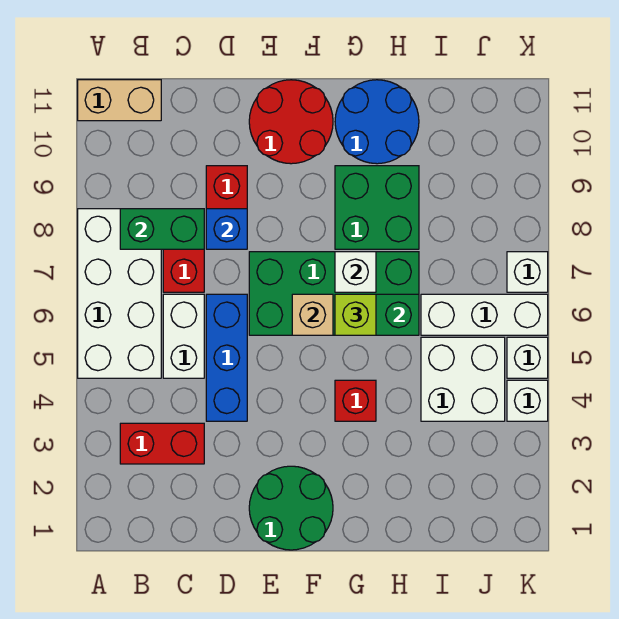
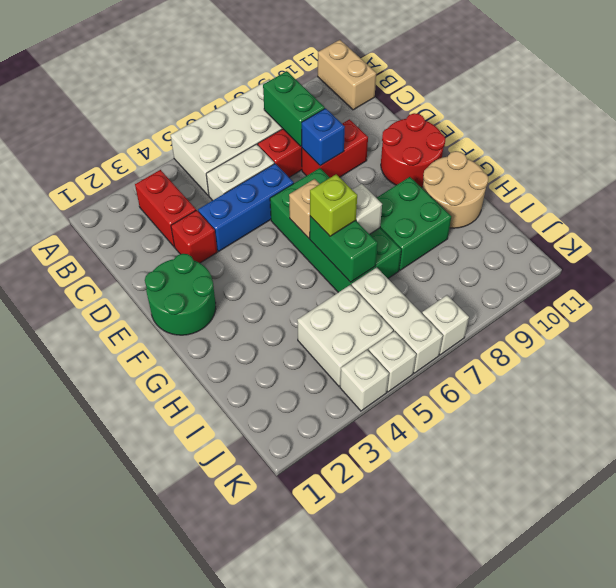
red brick G4 level 1 -> red brick D3 level 1
blue round brick G10:H11 level 1 -> tan round brick G10:H11 level 1

